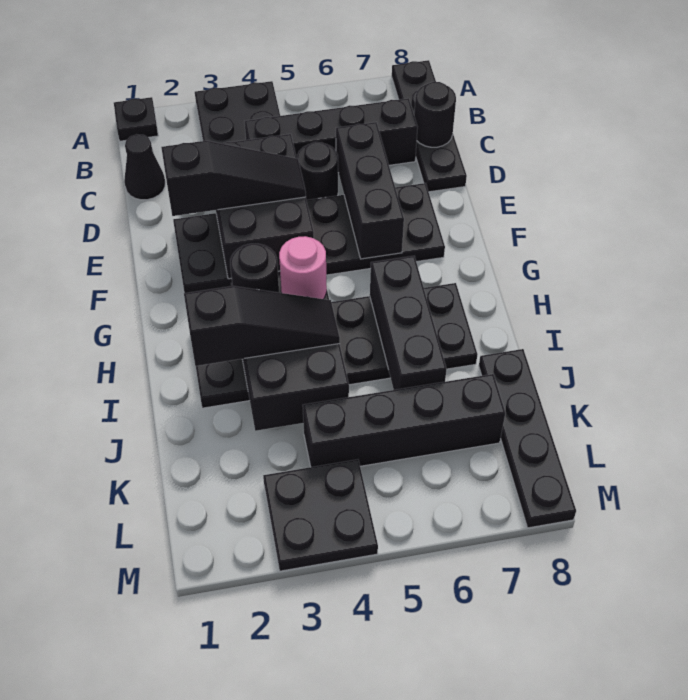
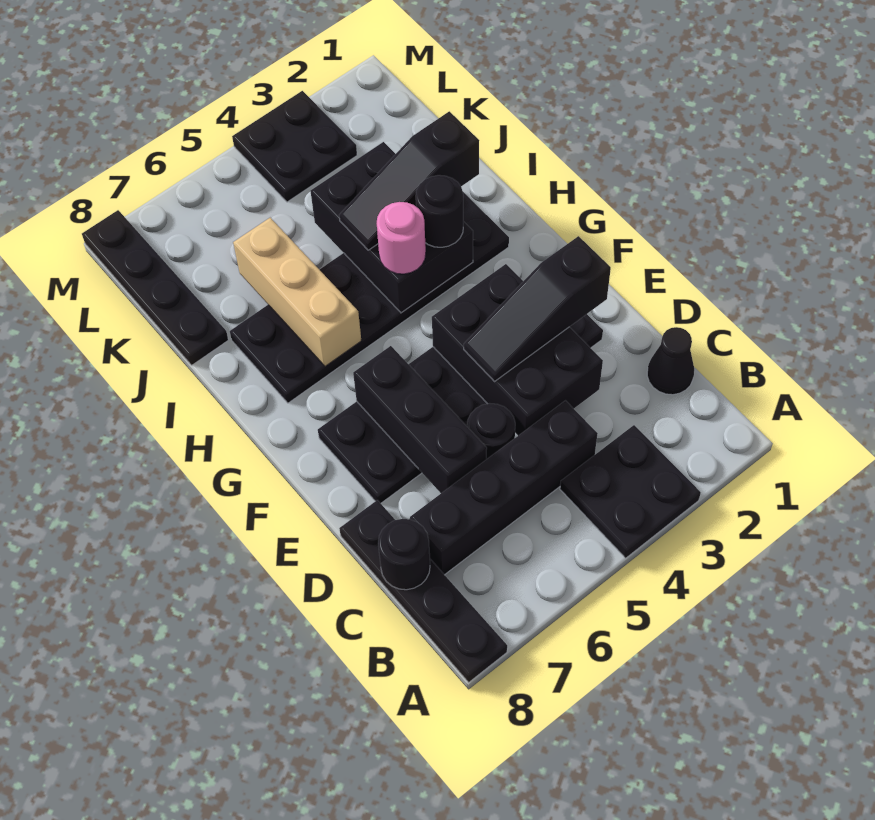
black plate A1 level 1 -> none
black brick H6:J6 level 2 -> tan brick H6:J6 level 2
black brick K4:K7 level 1 -> none

